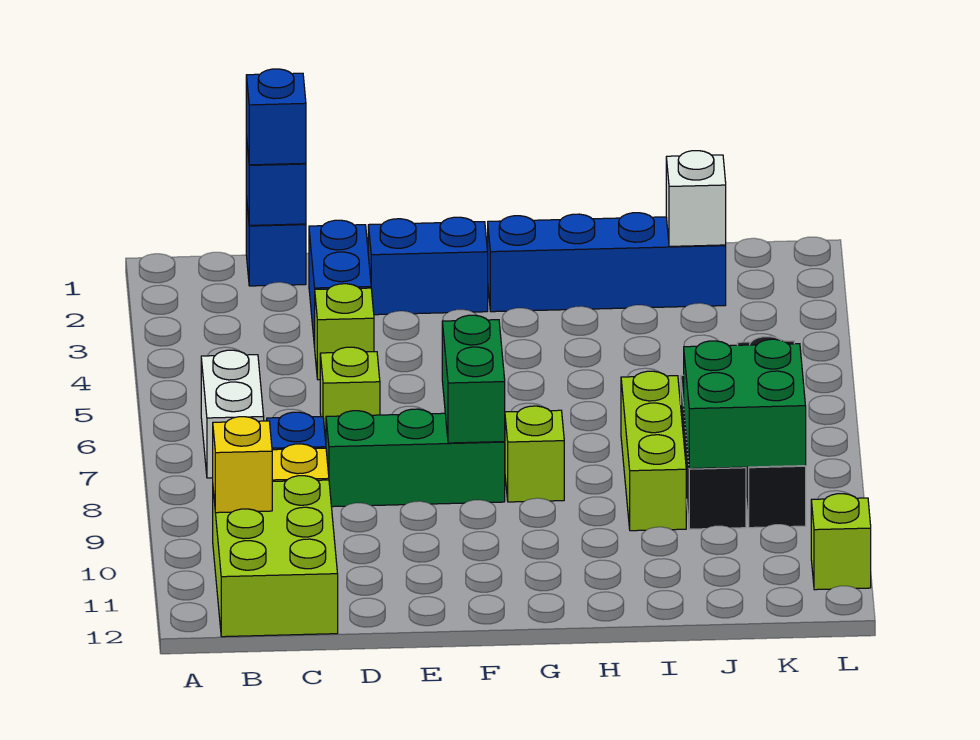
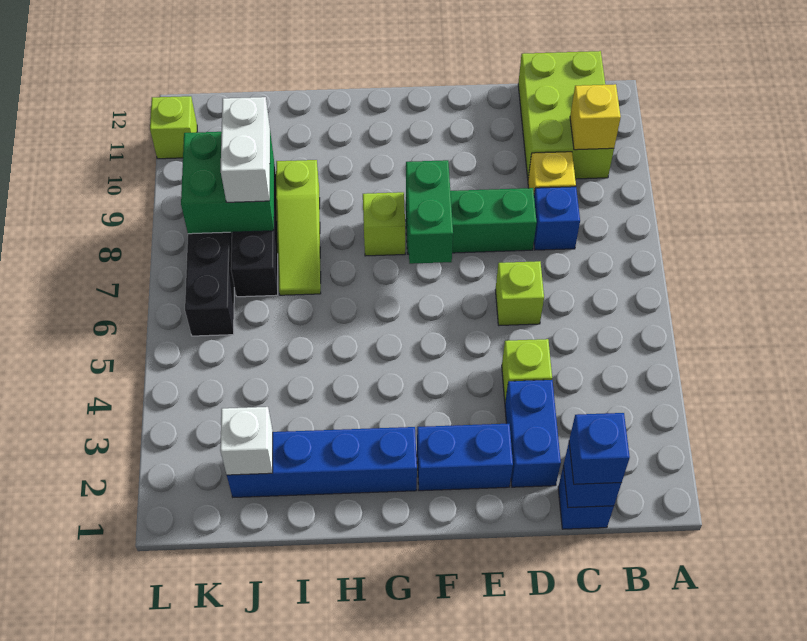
white brick B6:B7 level 1 -> white brick J8:J9 level 3
lime brick I7:I9 level 1 -> lime slope I7:I9 level 1 top 9

